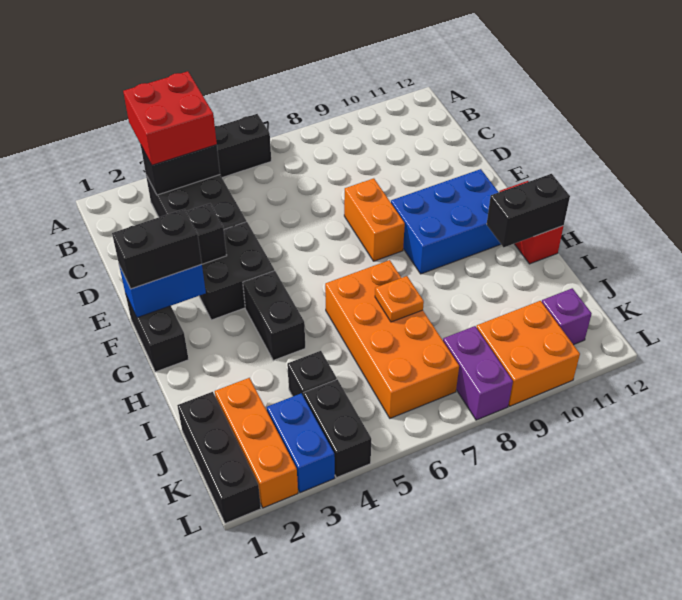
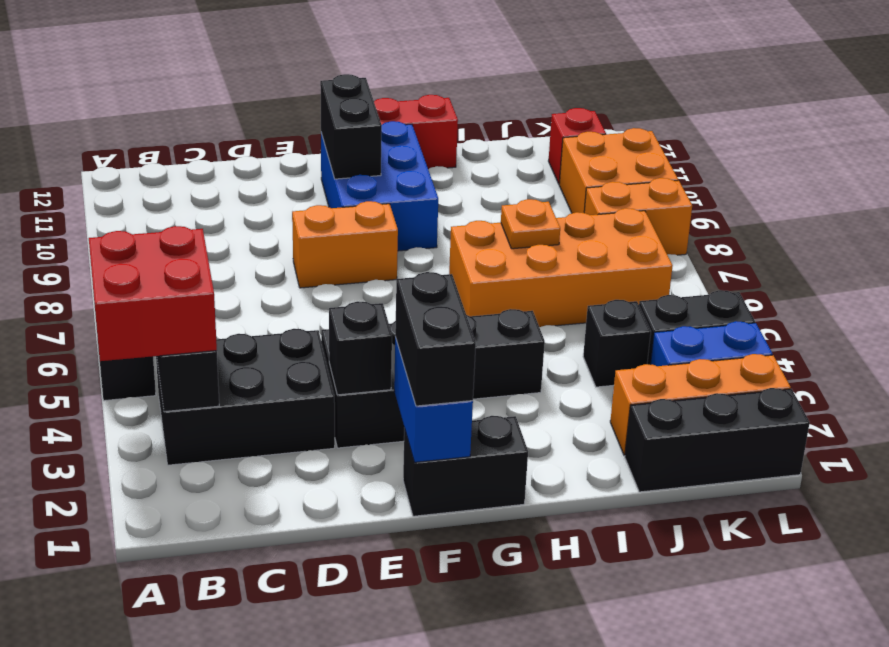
black brick H11:H12 level 2 -> black brick F10:F11 level 2
purple brick K8:L8 level 1 -> orange brick K8:L8 level 1
purple brick K11 level 1 -> red brick K11 level 1

